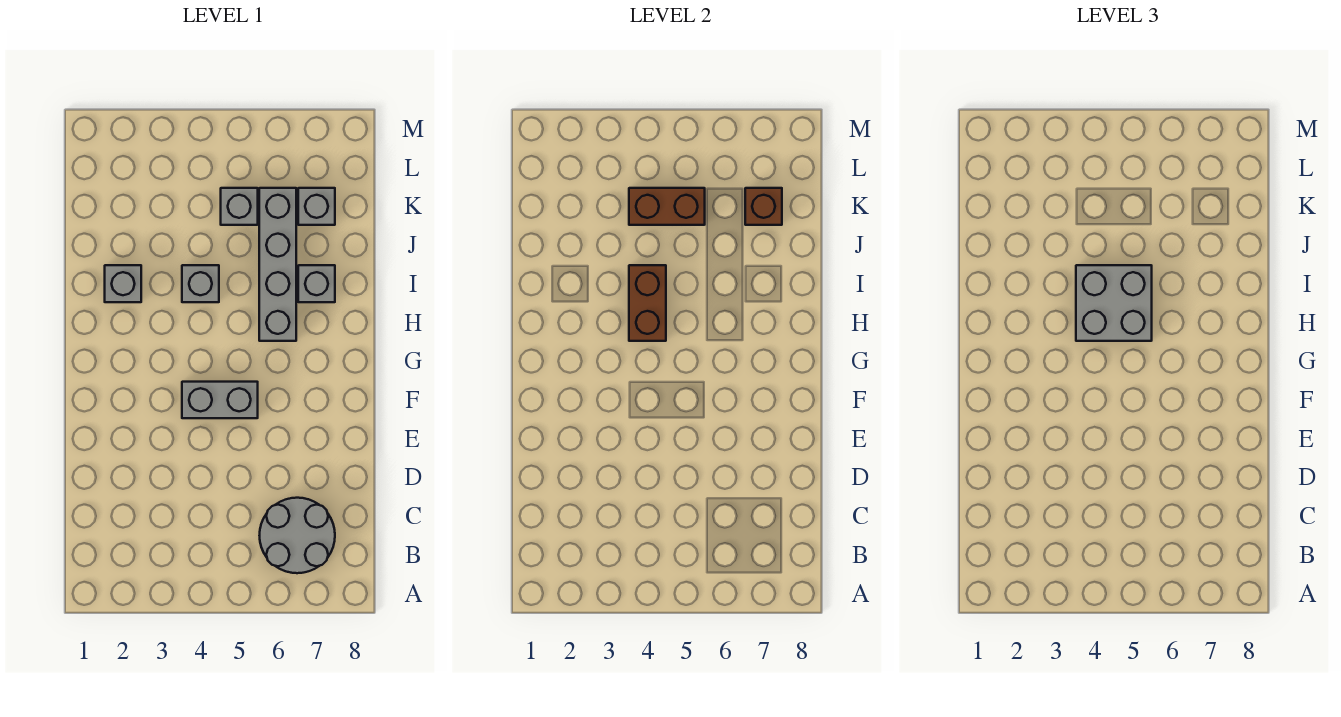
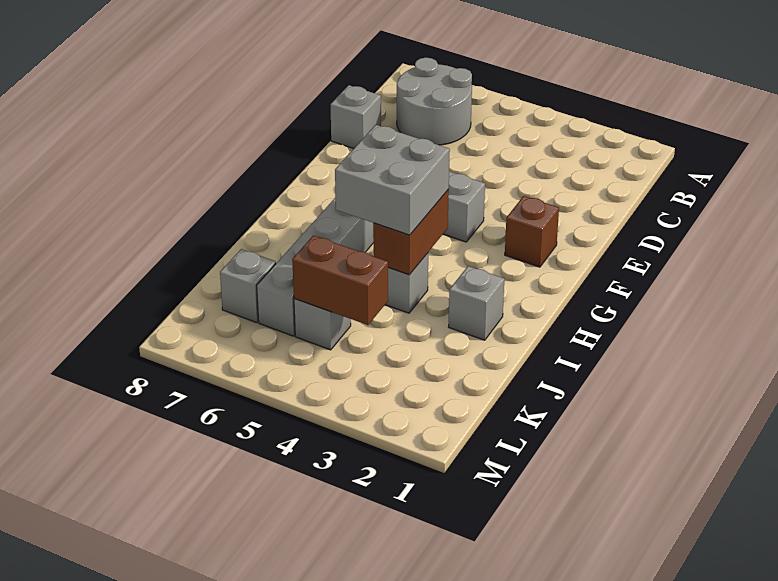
grey brick I7 level 1 -> grey brick D8 level 1
brown brick K7 level 2 -> brown brick F2 level 1

